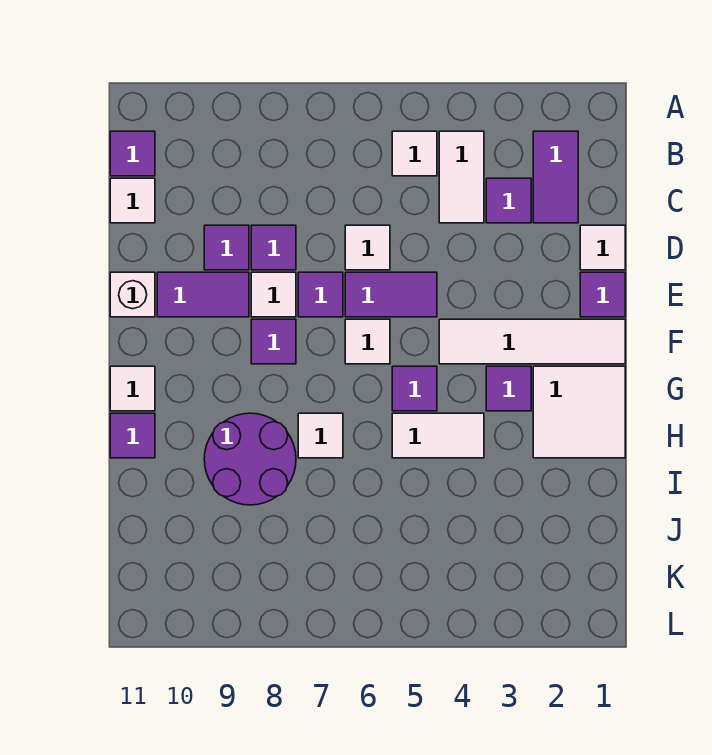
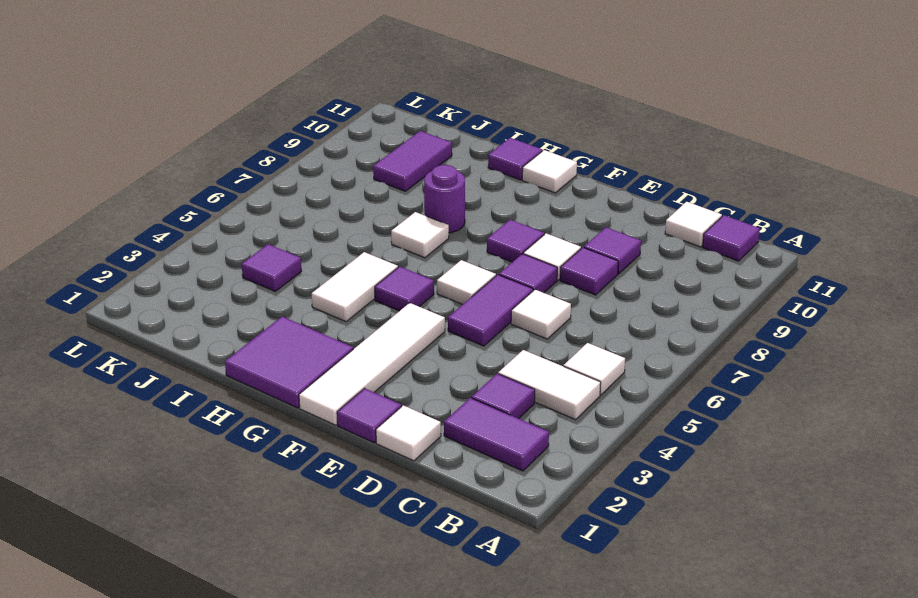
purple tile E9:E10 level 1 -> purple tile J9:J10 level 1
white brick E11 level 1 -> none
white tile G1:H2 level 1 -> purple tile G1:H2 level 1
purple tile G3 level 1 -> purple tile J4 level 1
purple round brick H8:I9 level 1 -> purple round brick H8 level 1

